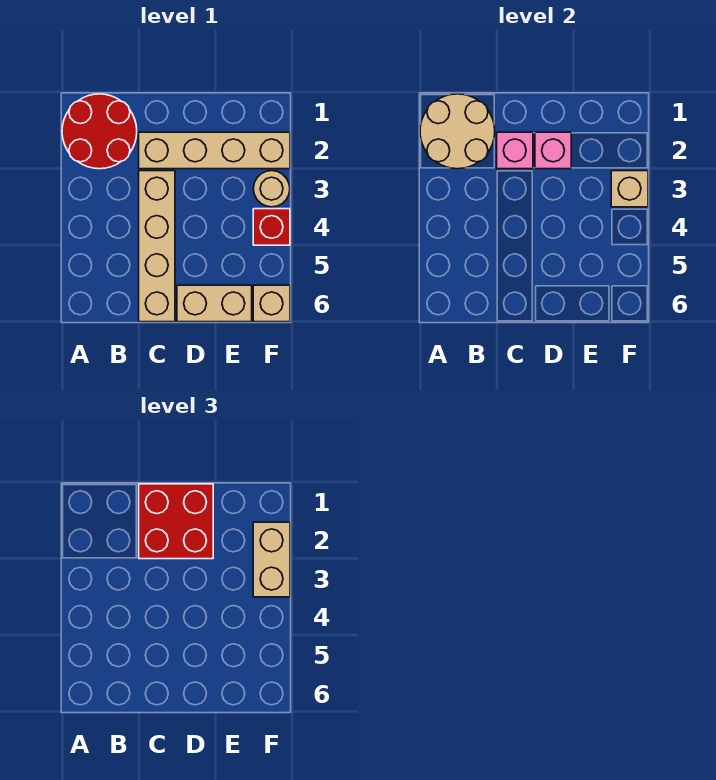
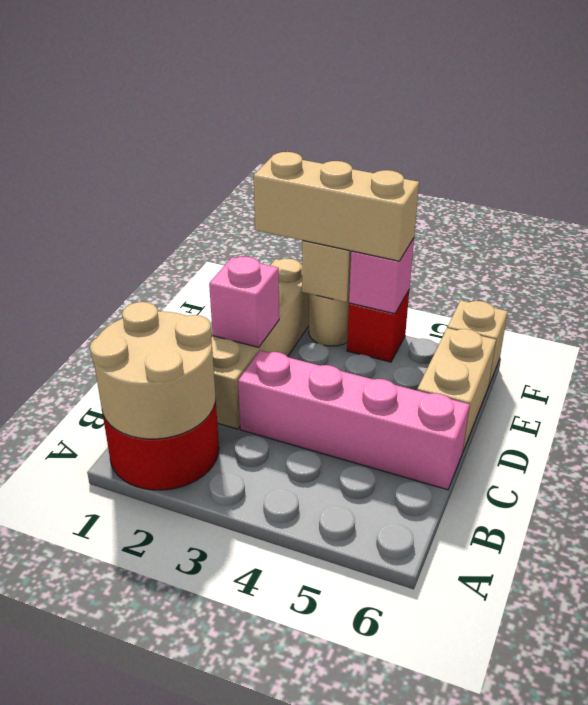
red brick C1:D2 level 3 -> none
pink brick C2 level 2 -> pink brick F4 level 2
tan brick C3:C6 level 1 -> pink brick C3:C6 level 1
tan brick F2:F3 level 3 -> tan brick F2:F4 level 3

